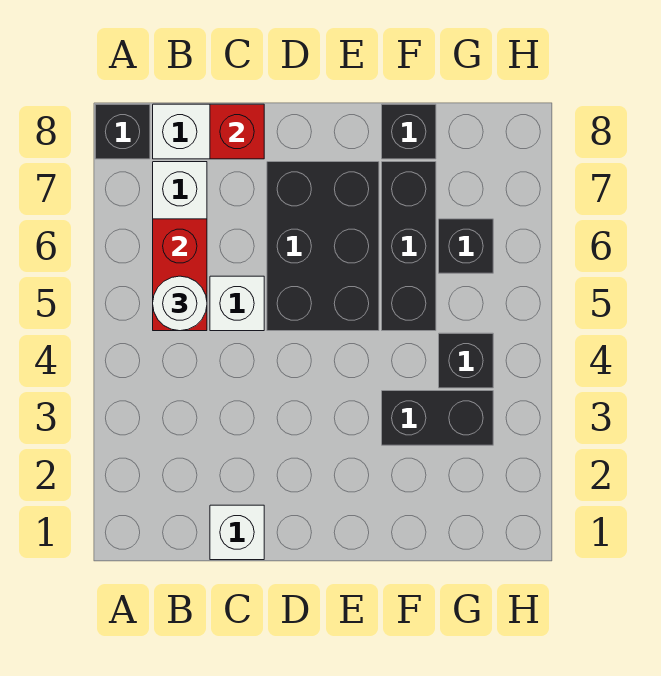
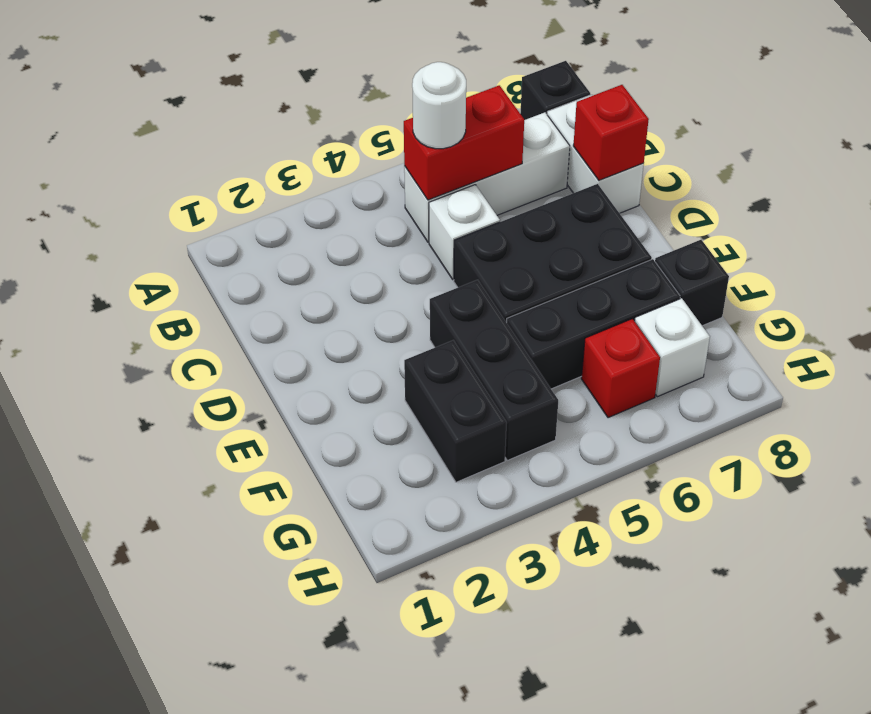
white brick C1 level 1 -> white brick G7 level 1
black brick G4 level 1 -> black brick E4:G4 level 1
black brick G6 level 1 -> red brick G6 level 1

